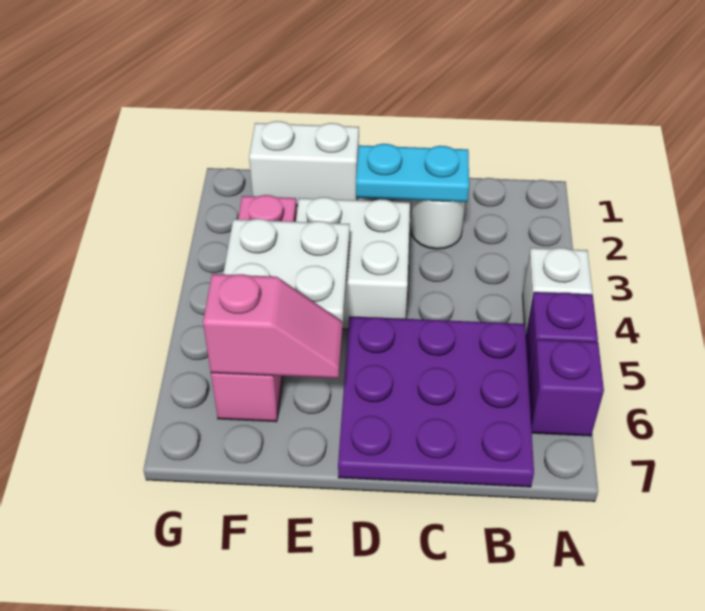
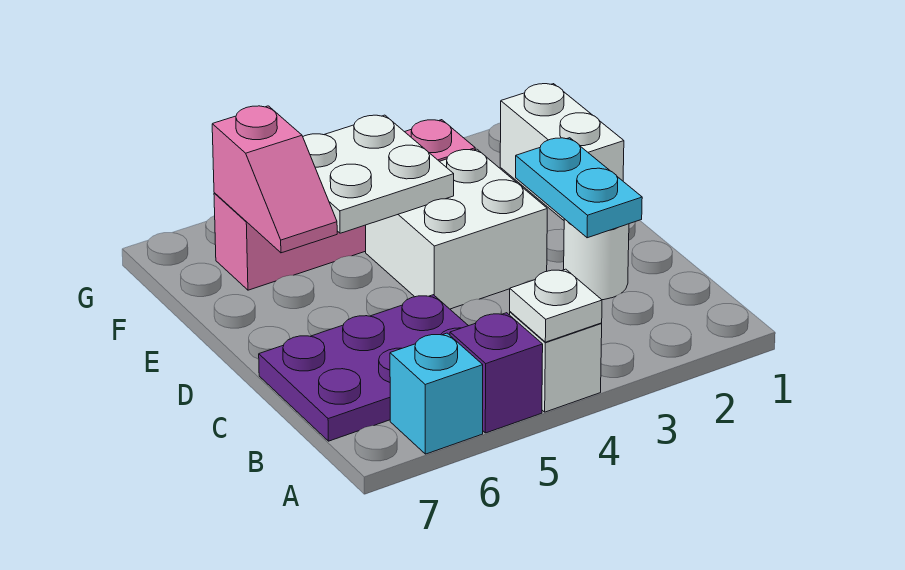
none -> white plate A4 level 2
purple brick A6 level 1 -> cyan brick A6 level 1
purple plate B5:D7 level 1 -> purple plate B5:C7 level 1

